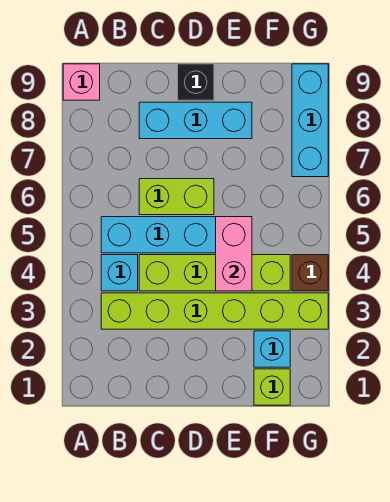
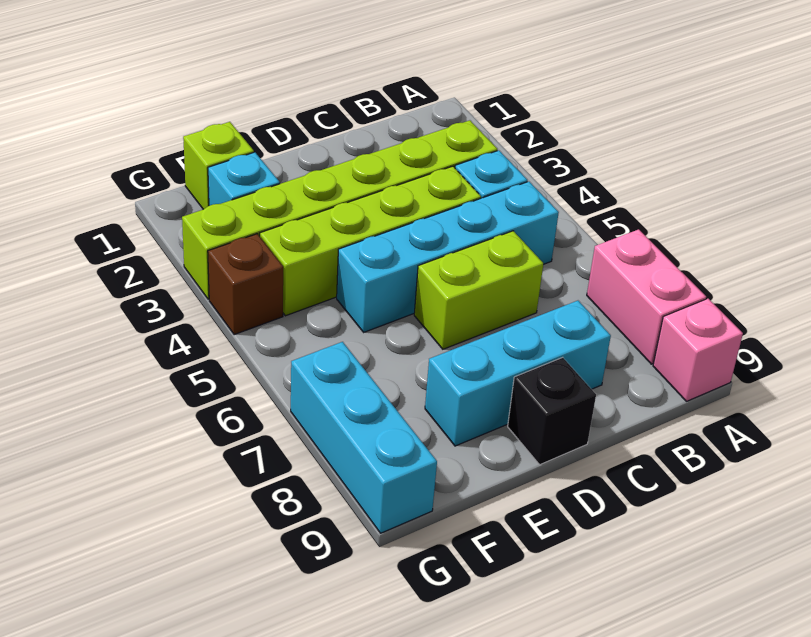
pink brick E4:E5 level 2 -> pink brick A7:A8 level 1

